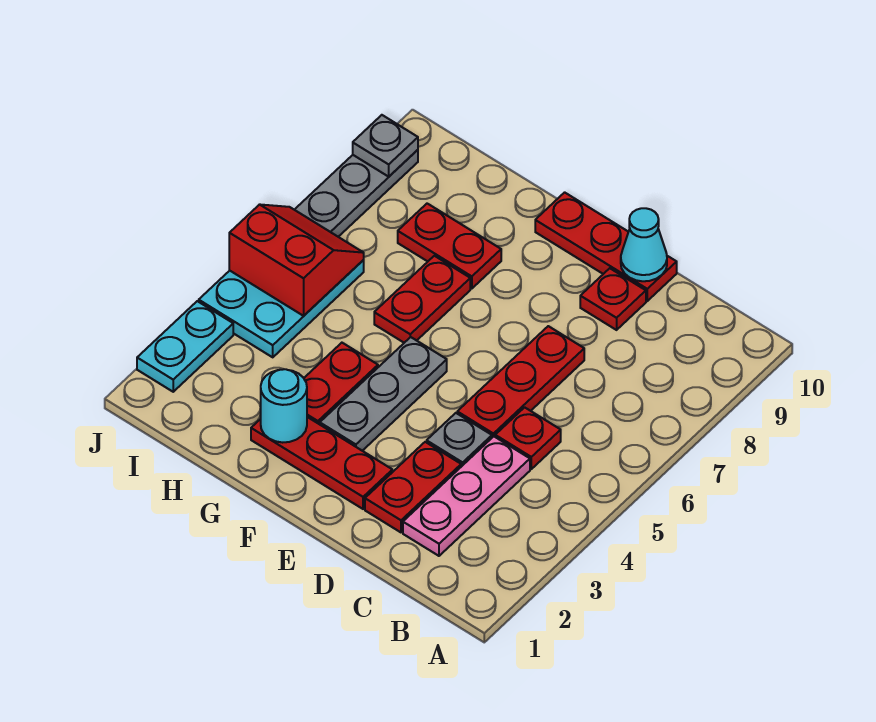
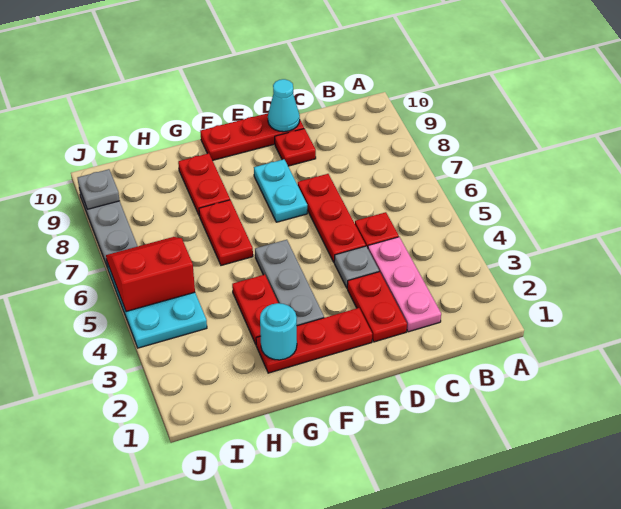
red plate G8:H8 level 1 -> red plate G8:G9 level 1
cyan plate J2:J3 level 1 -> cyan plate E7:E8 level 1

